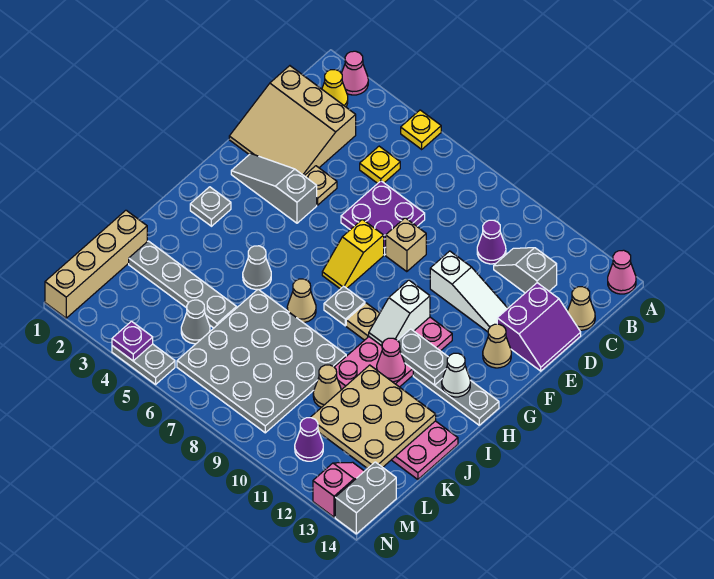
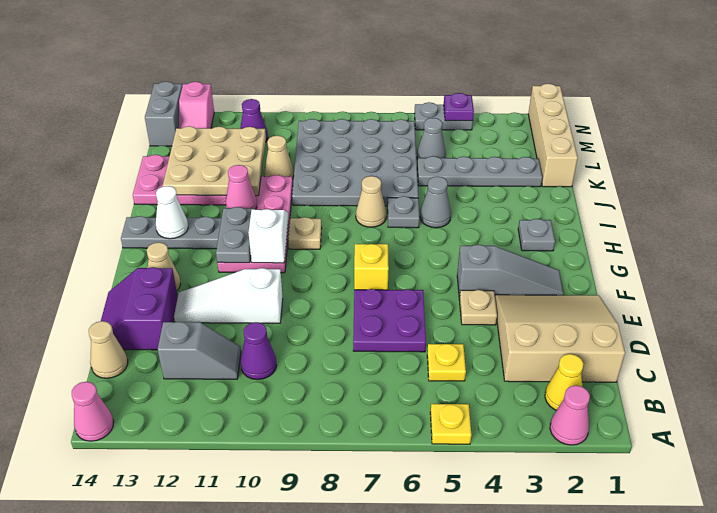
tan brick E8 level 1 -> none
grey plate H8 level 1 -> grey plate I6 level 1
grey plate H11:H12 level 2 -> grey plate G11:H11 level 2

